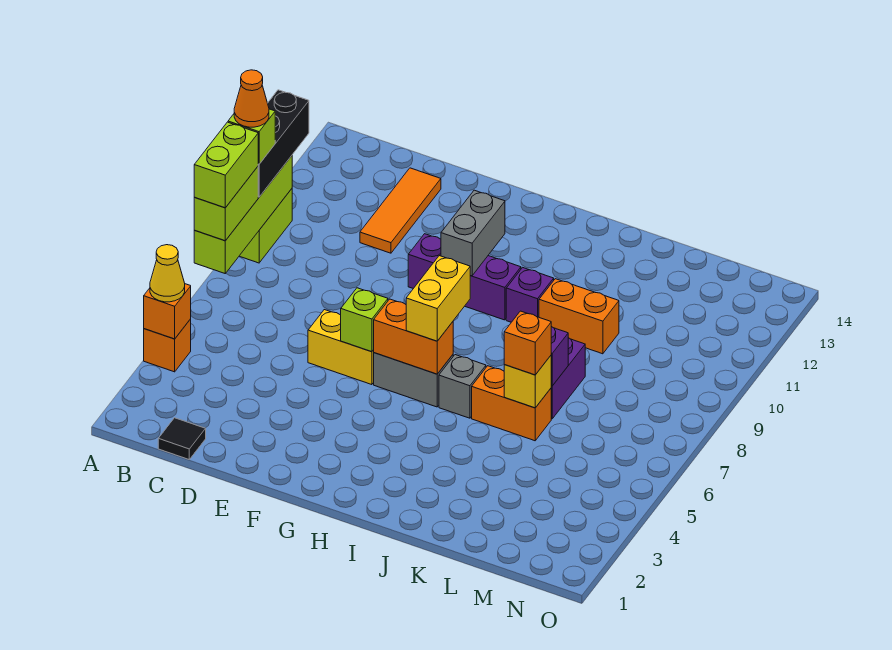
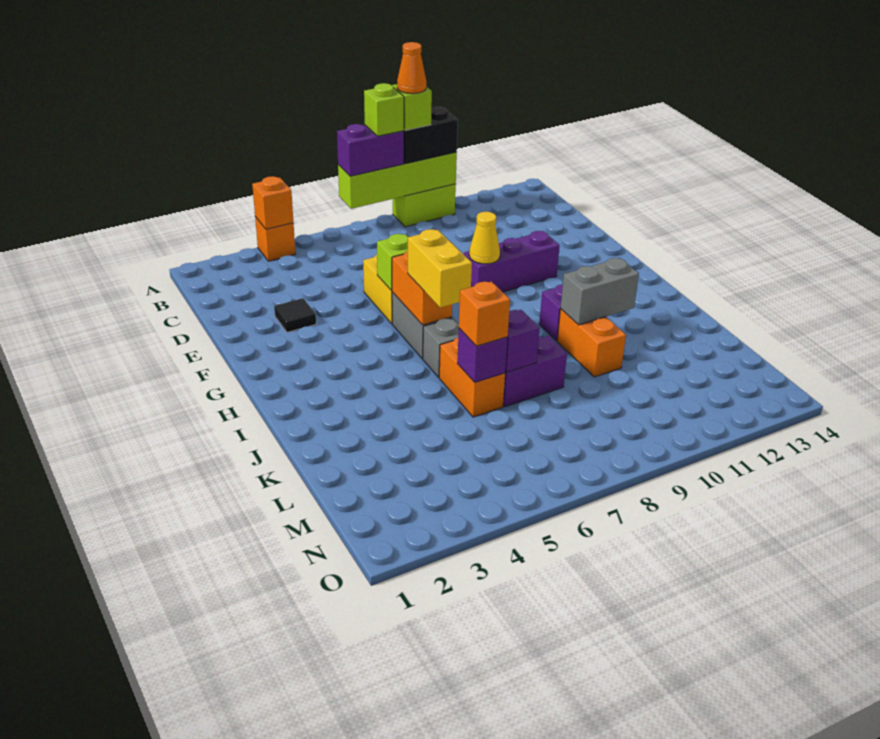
yellow cone A4 level 3 -> yellow cone F9 level 2
lime brick A7:A8 level 3 -> purple brick A7:A8 level 3
lime brick A7:A8 level 4 -> lime brick A8 level 4
black brick A9:A11 level 3 -> black brick A9:A10 level 3
black tile C1 level 1 -> black tile E3 level 1
orange tile D11:D13 level 1 -> none
purple brick F10:H10 level 1 -> purple brick F9:F11 level 1
grey brick G10:G11 level 2 -> grey brick J10:J11 level 2
yellow brick H6:H7 level 3 -> yellow brick H6:I6 level 3
yellow brick K6 level 2 -> purple brick K6 level 2

